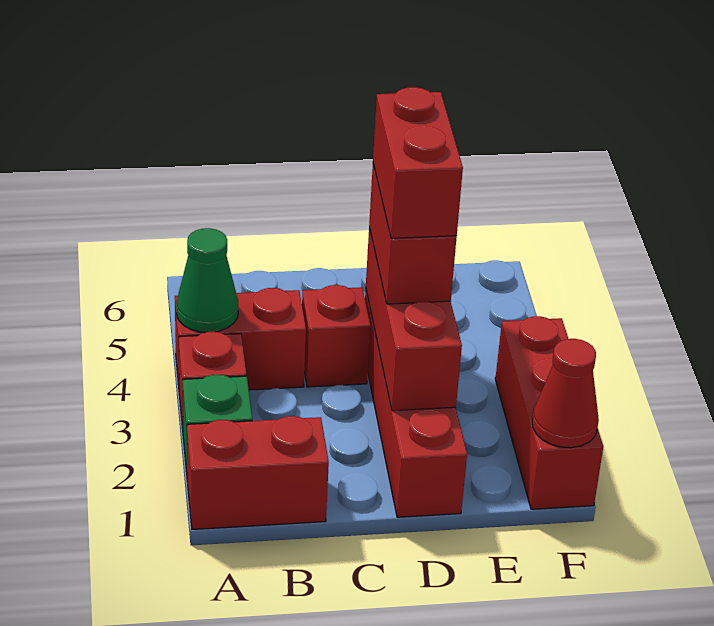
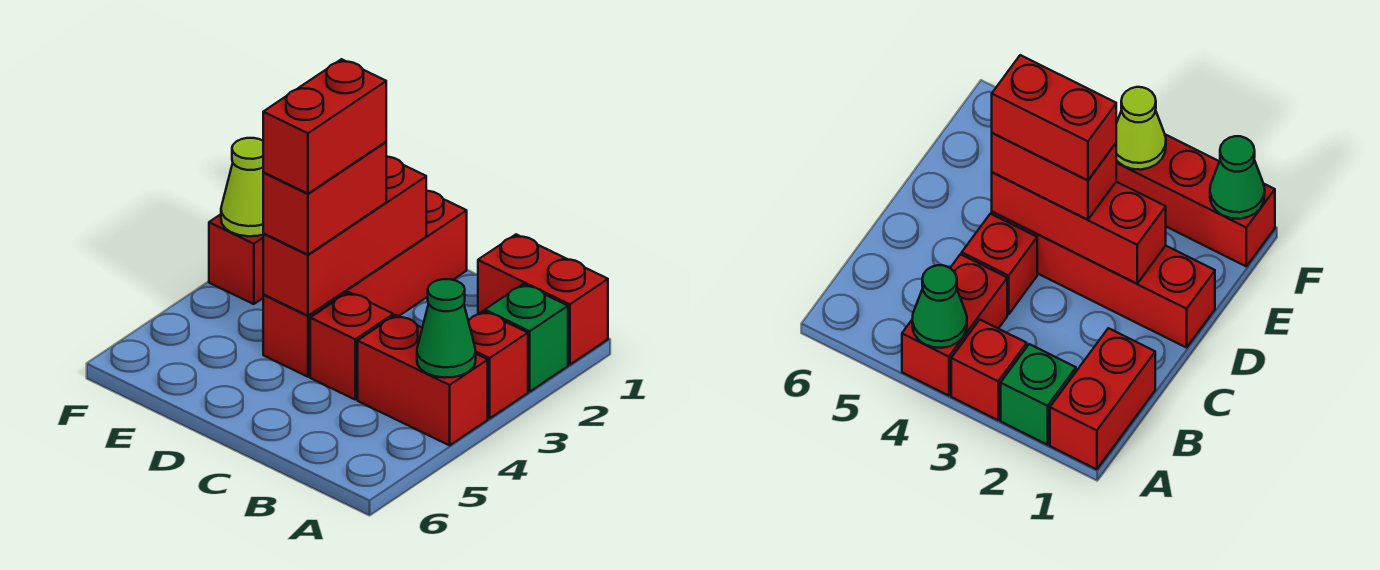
red cone F1 level 2 -> green cone F1 level 2
none -> lime cone F3 level 2

